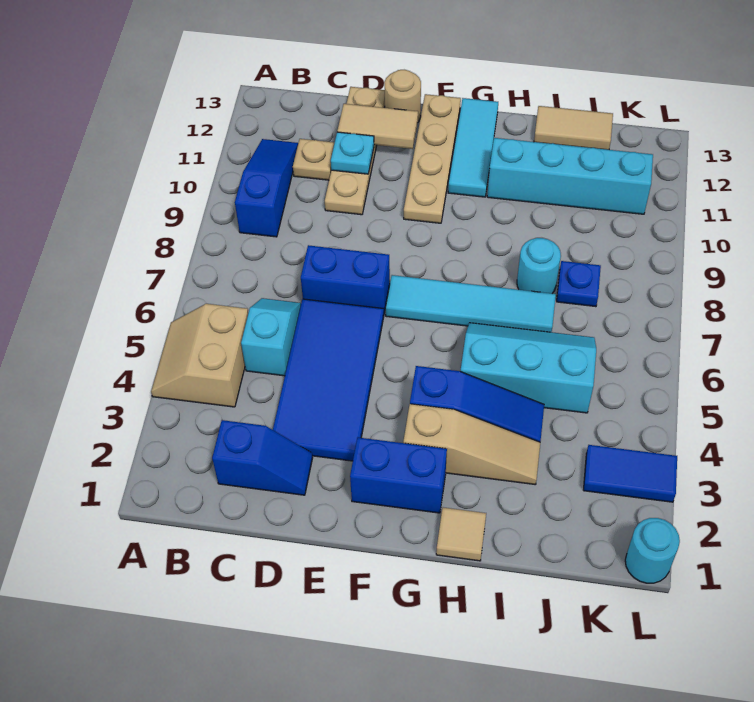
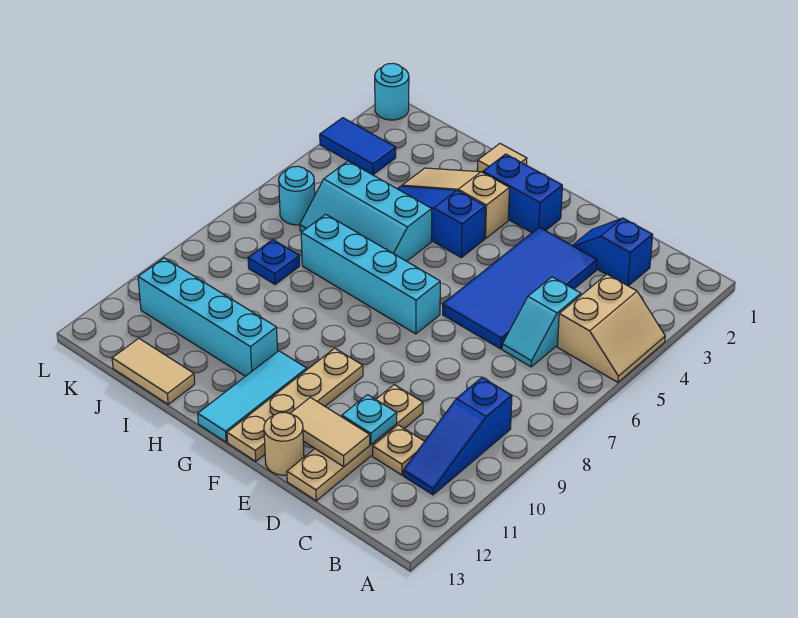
blue brick D7:E7 level 1 -> none
cyan tile F7:I7 level 1 -> cyan brick F7:I7 level 1
cyan round brick I8 level 1 -> cyan round brick K6 level 1

